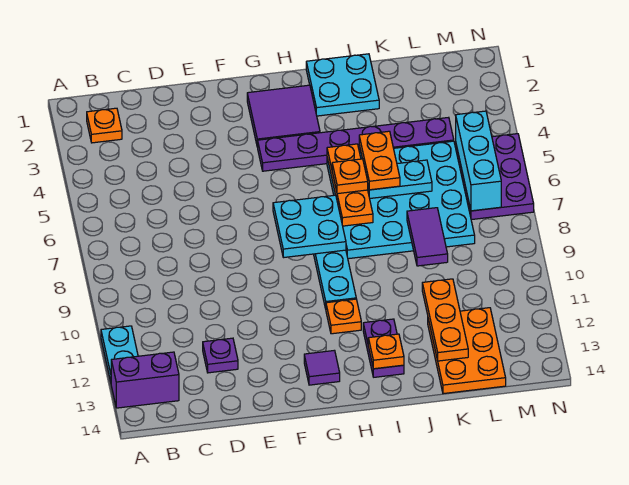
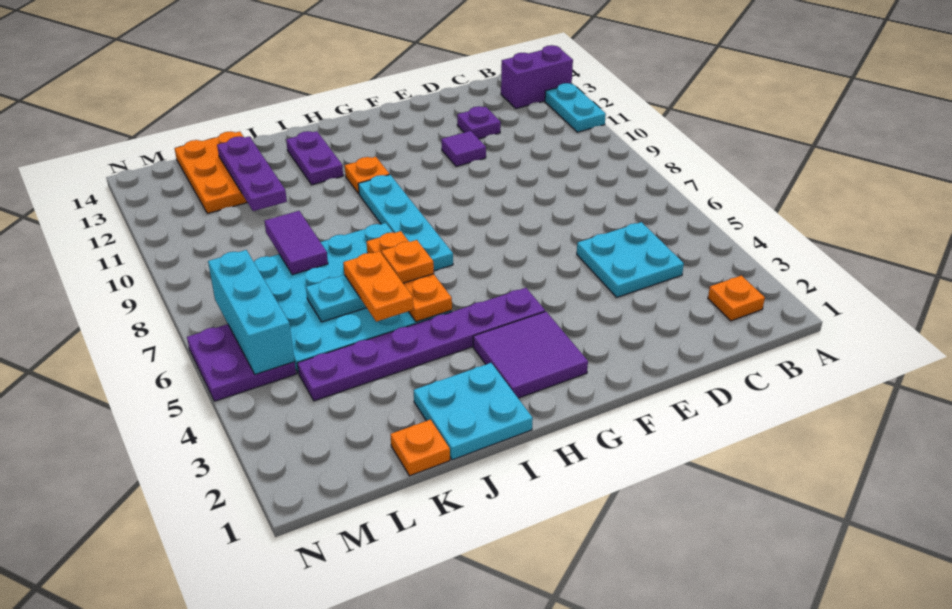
cyan plate G7:H8 level 2 -> cyan plate C4:D5 level 1
purple tile G13 level 1 -> purple tile E11 level 1
orange plate I13 level 2 -> orange plate K1 level 1
orange plate K11:K13 level 2 -> purple plate K11:K13 level 2
purple plate M5:N7 level 1 -> purple plate M5:N6 level 1

